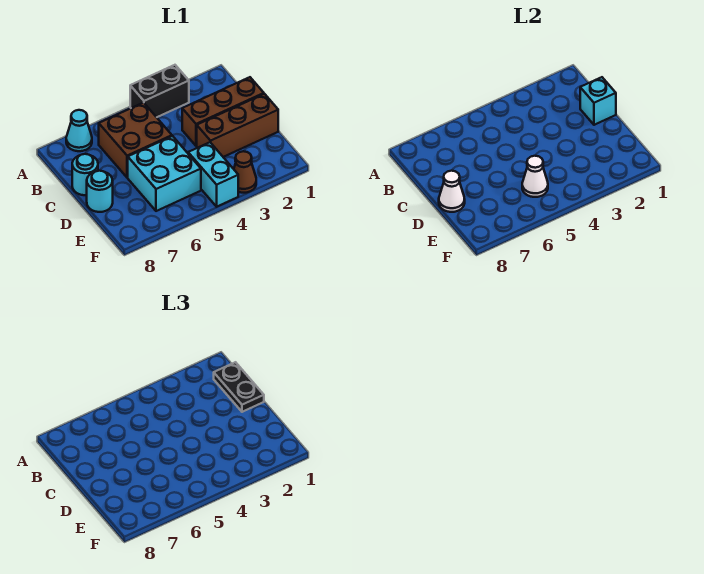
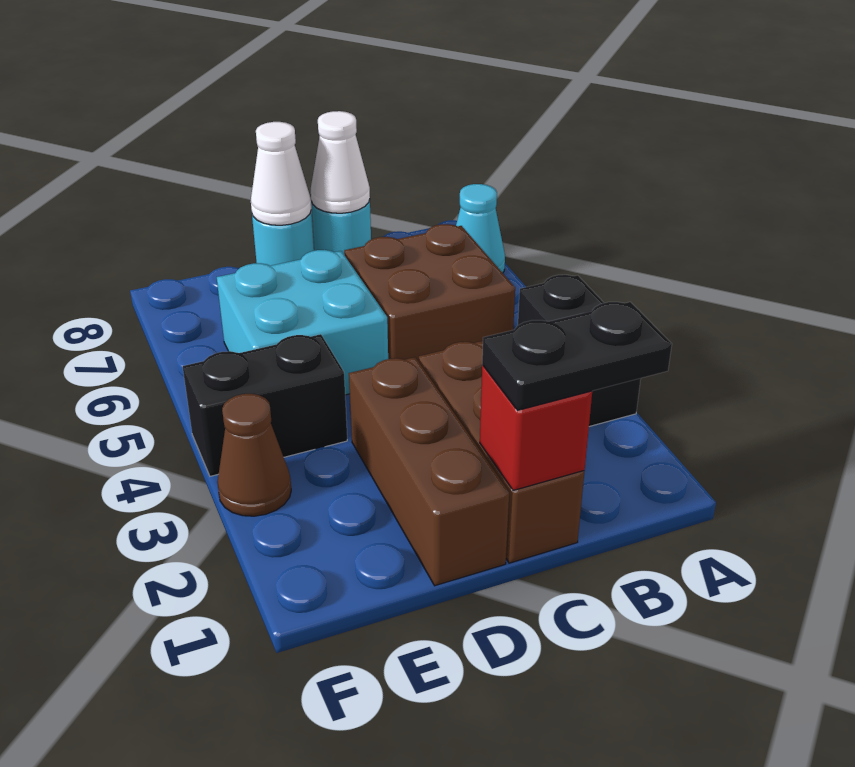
cyan brick C1 level 2 -> red brick C1 level 2
cyan brick E4:F4 level 1 -> black brick E4:F4 level 1
white cone E5 level 2 -> white cone C8 level 2

